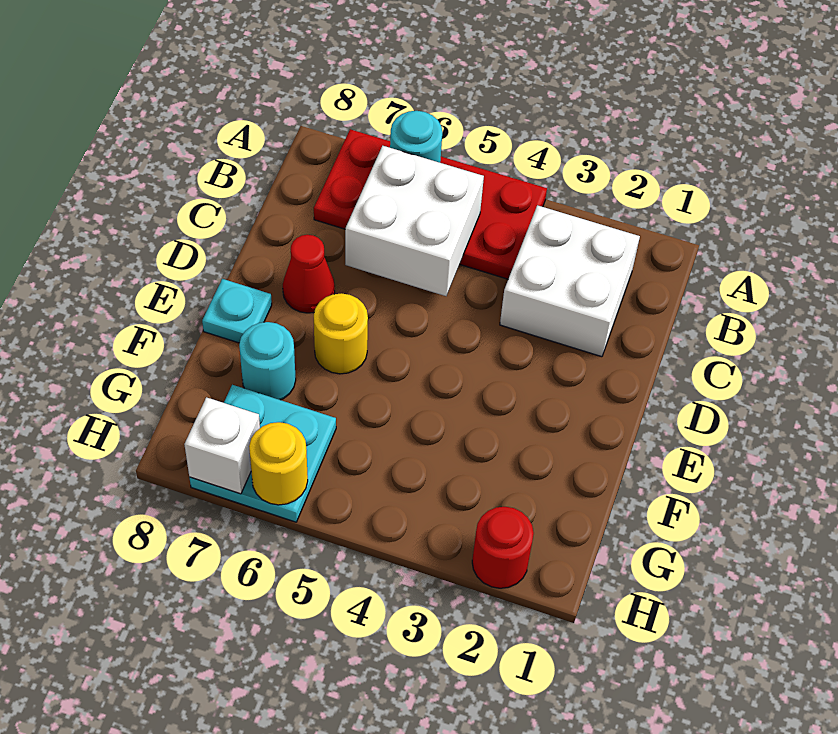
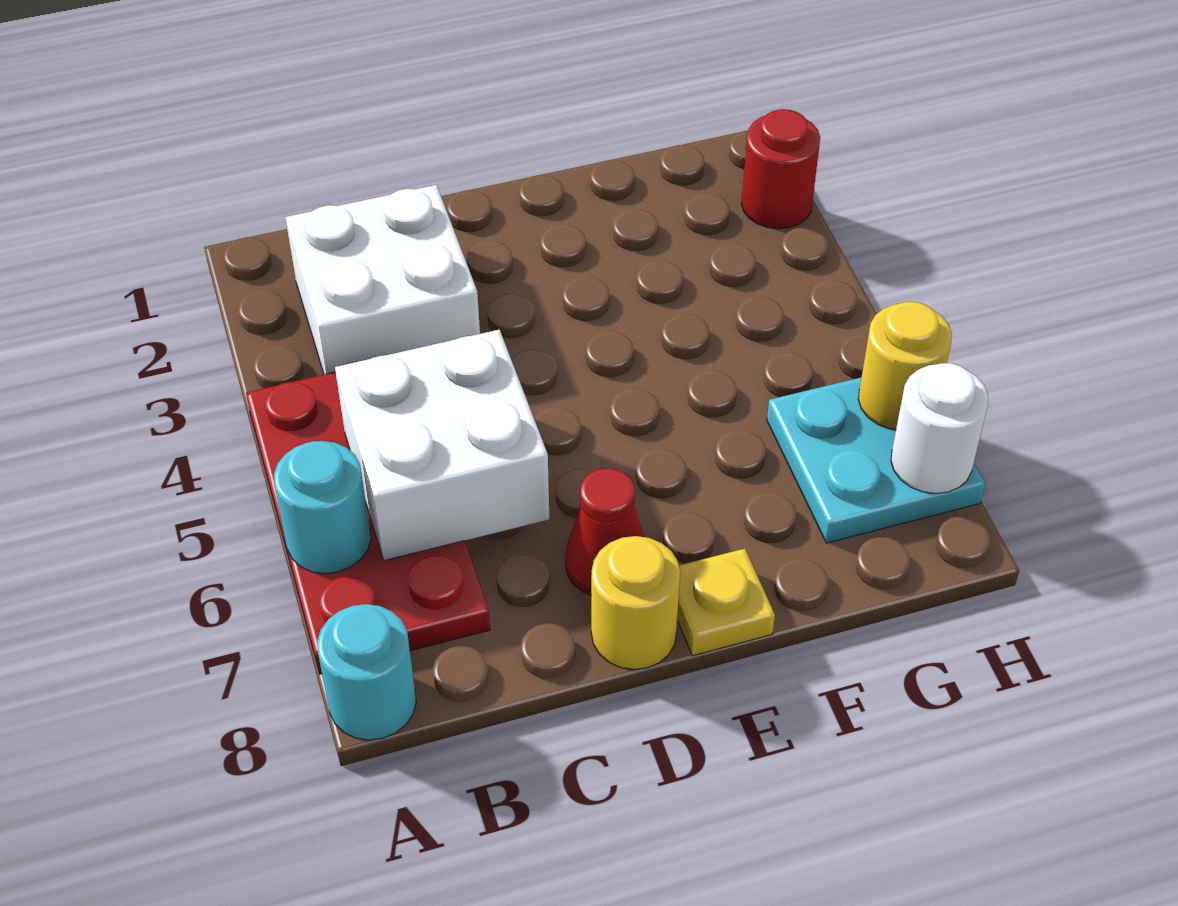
yellow round brick E6 level 1 -> yellow round brick D8 level 1
cyan plate E8 level 1 -> yellow plate E8 level 1
cyan round brick F7 level 1 -> cyan round brick A8 level 1
white brick H7 level 2 -> white round brick H7 level 2

